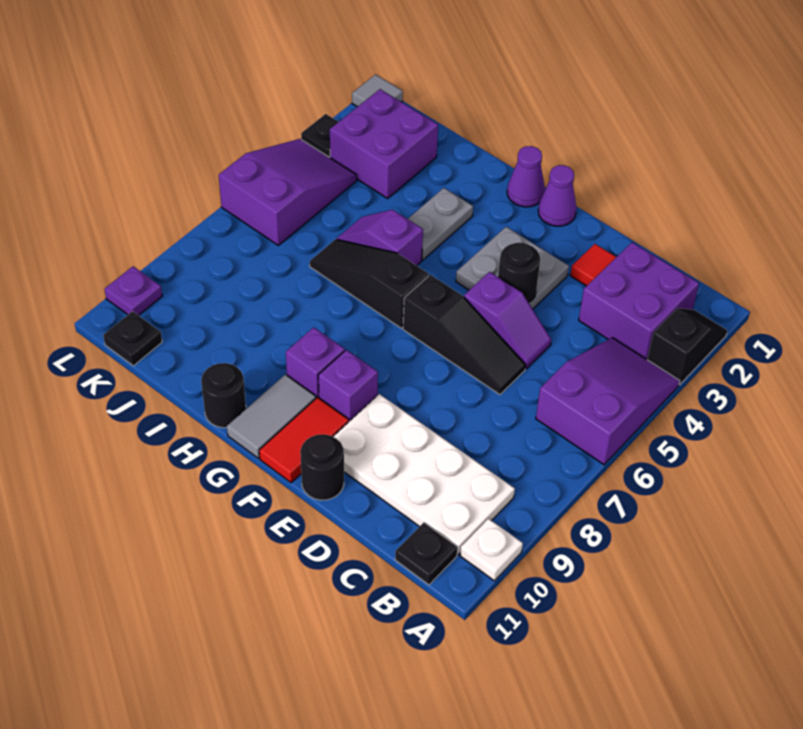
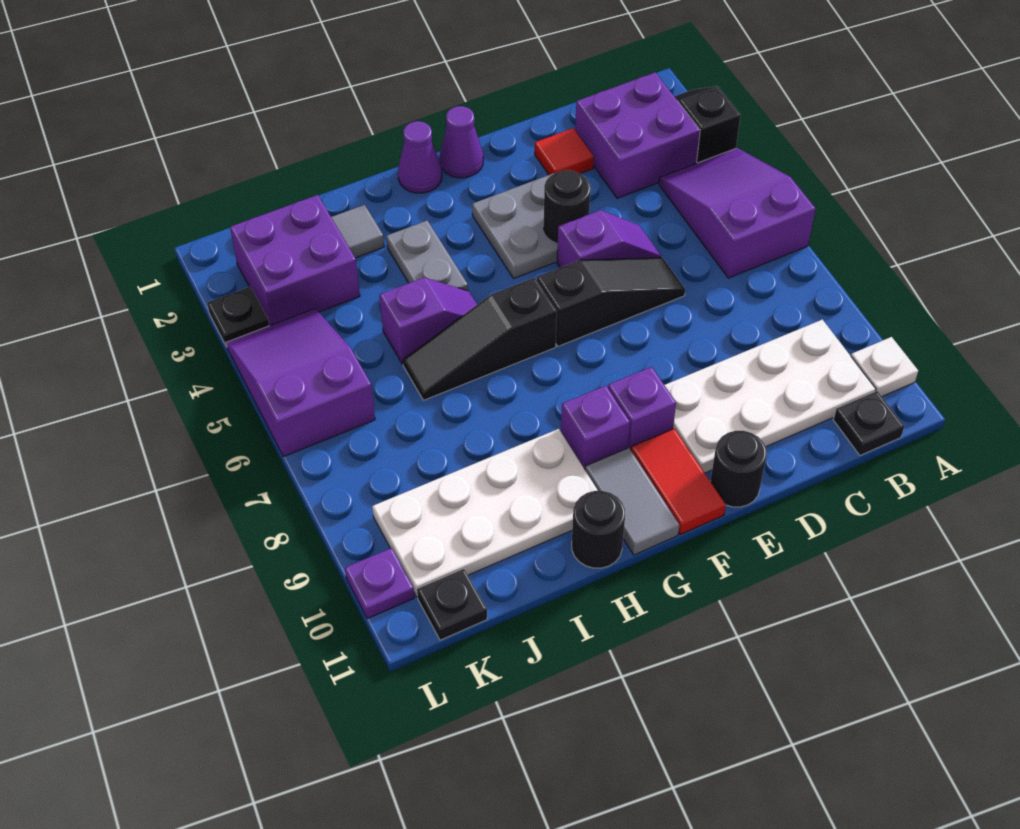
purple slope H5:I5 level 1 top H -> purple slope H5:I5 level 1 top I
none -> white plate H9:K10 level 1
grey tile L1 level 1 -> grey tile I2 level 1

